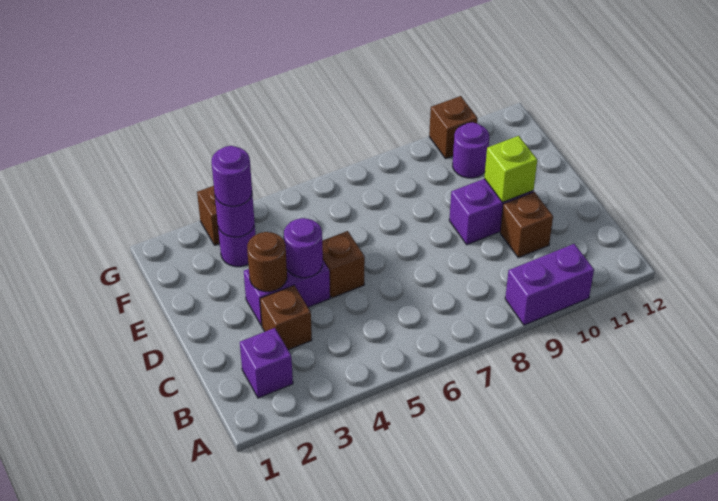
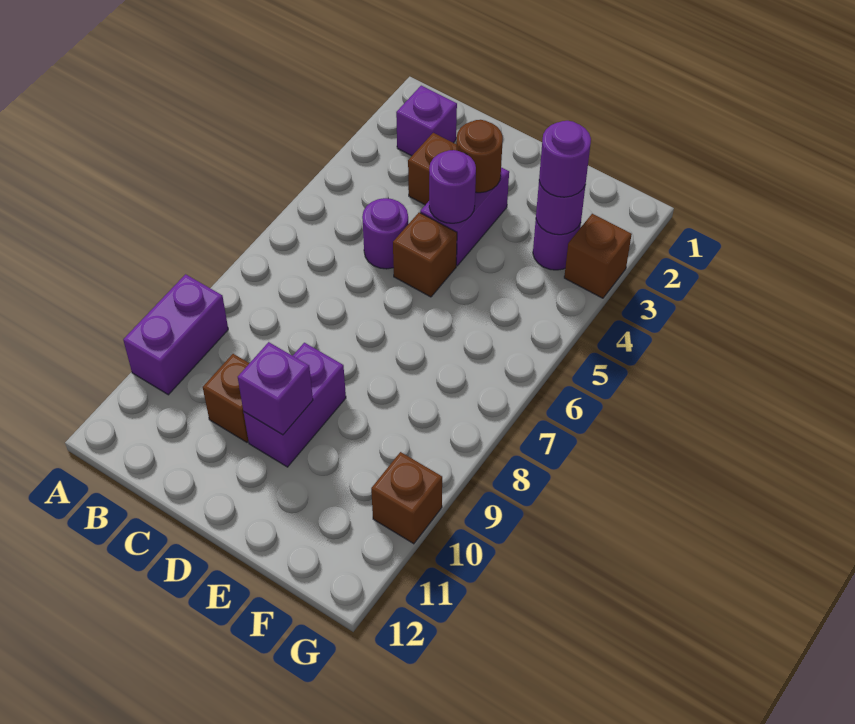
lime brick D10 level 2 -> purple brick D10 level 2
purple round brick F10 level 1 -> purple round brick C5 level 1

